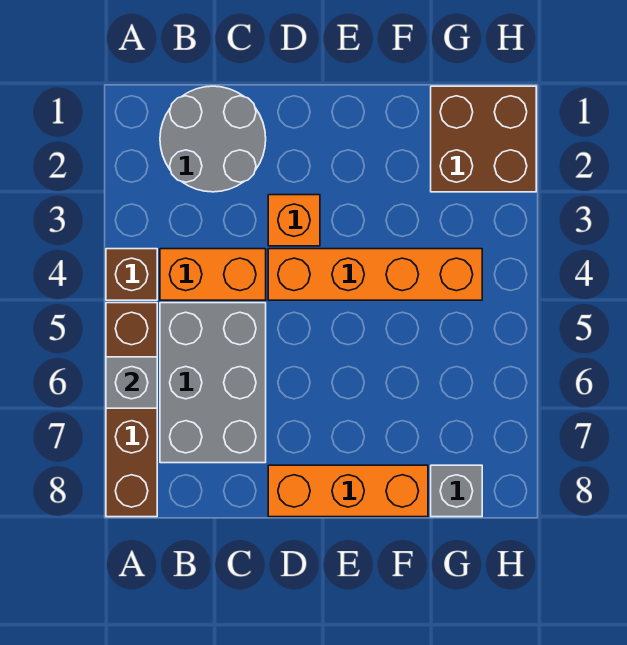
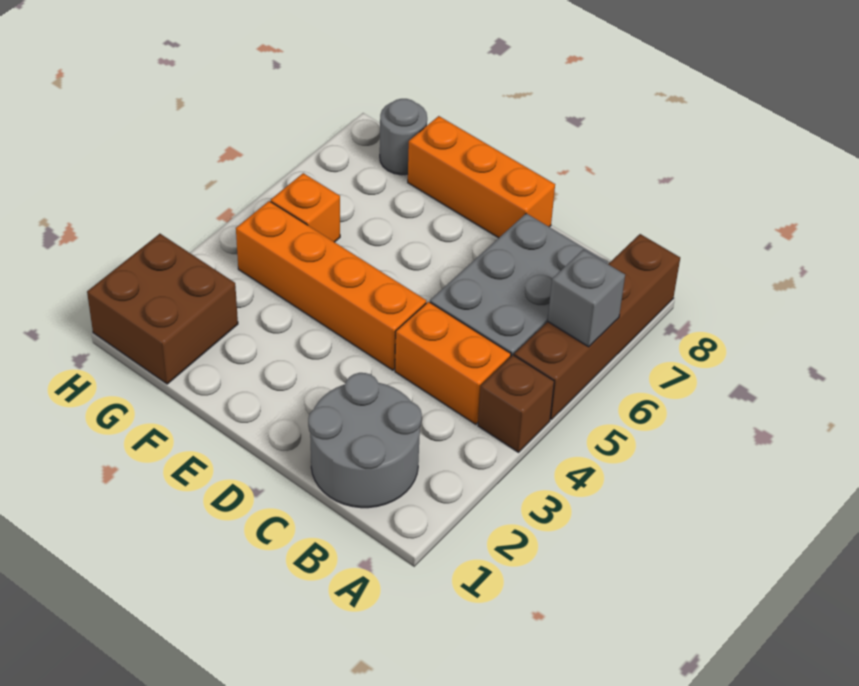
orange brick D3 level 1 -> orange brick G5 level 1
grey brick G8 level 1 -> grey round brick G8 level 1

